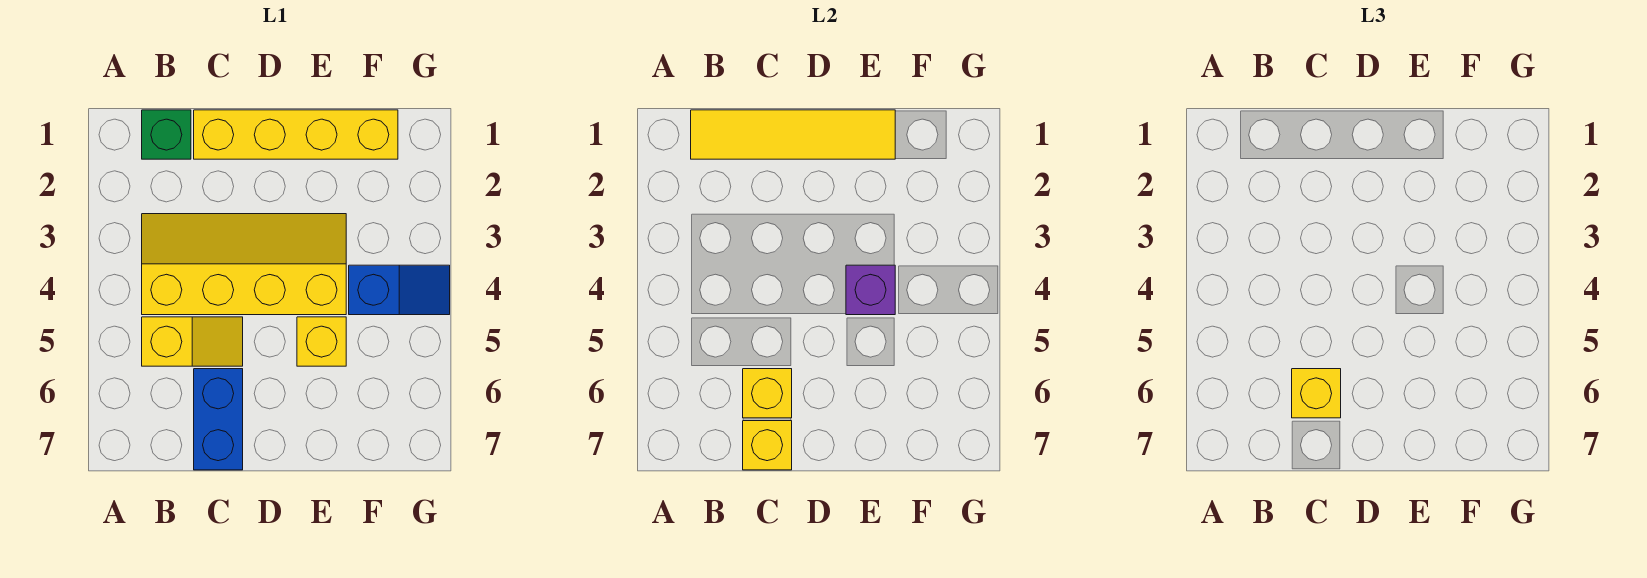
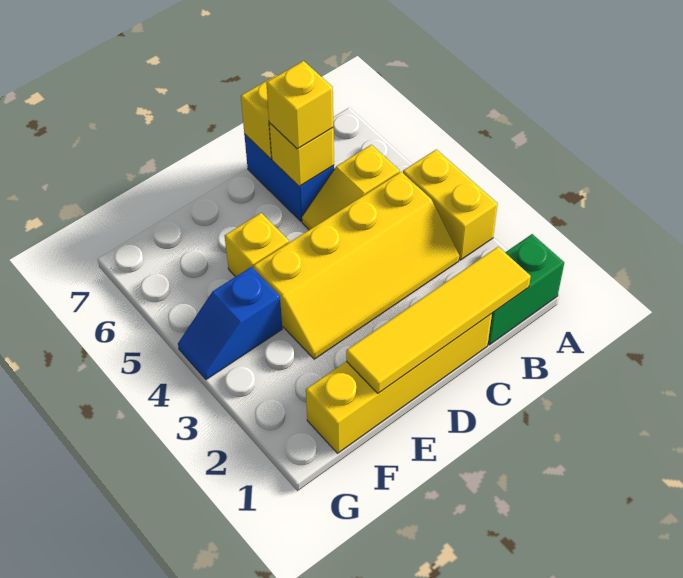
none -> yellow brick A3:A4 level 1
green brick B1 level 1 -> green brick A1:B1 level 1
purple brick E4 level 2 -> none

